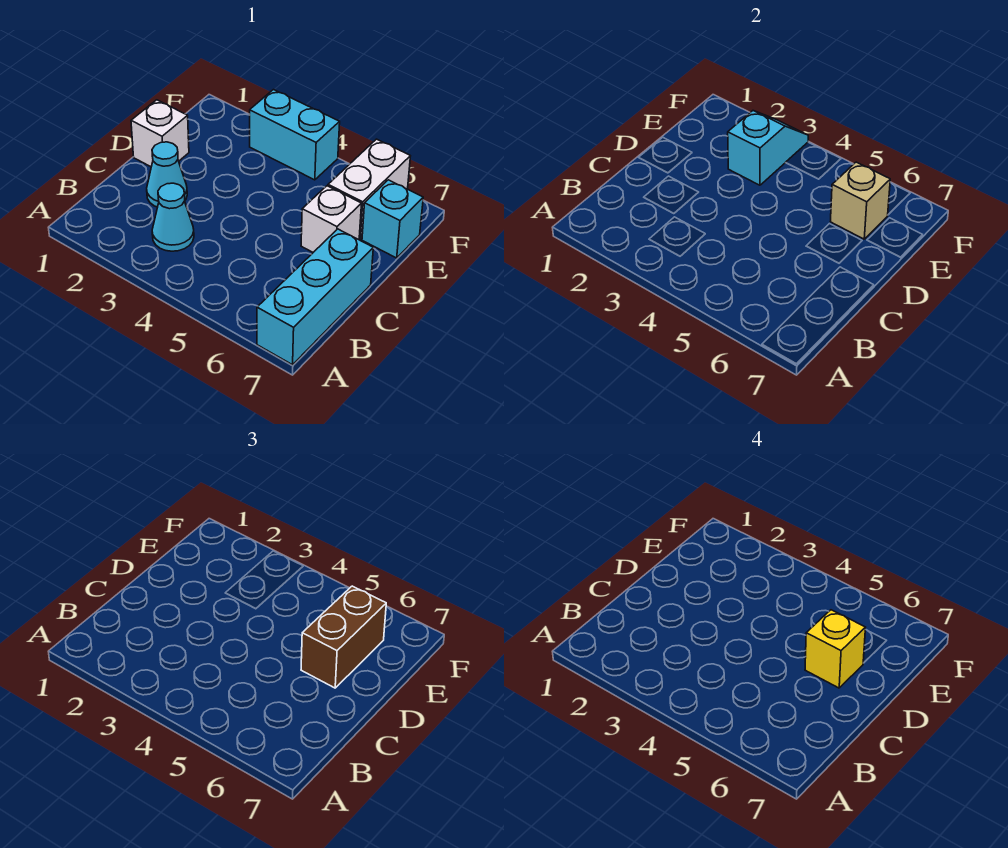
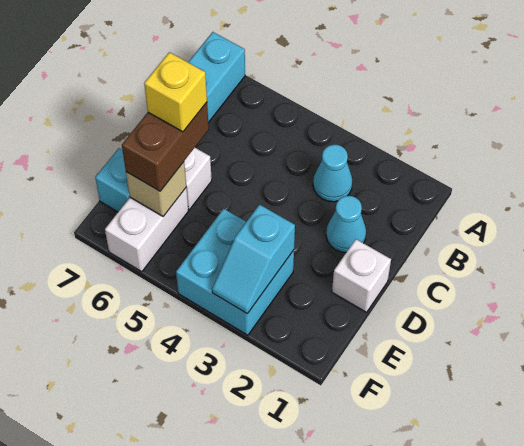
cyan brick F3:F4 level 1 -> cyan brick E3:F4 level 1

